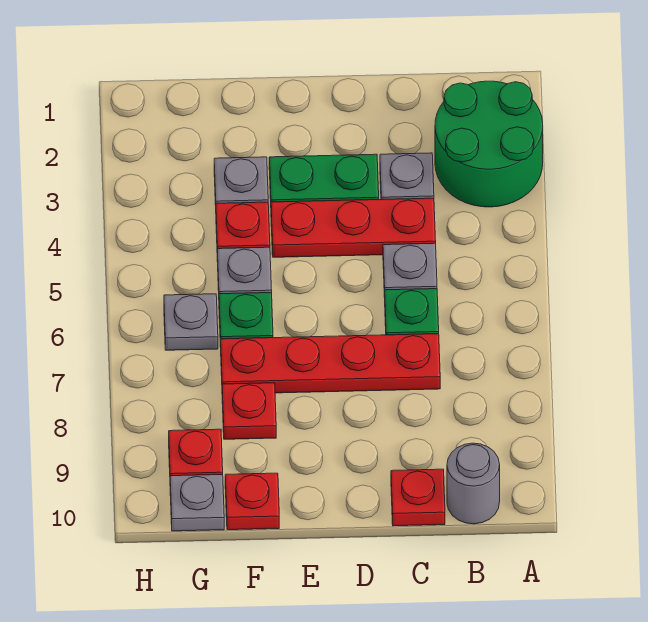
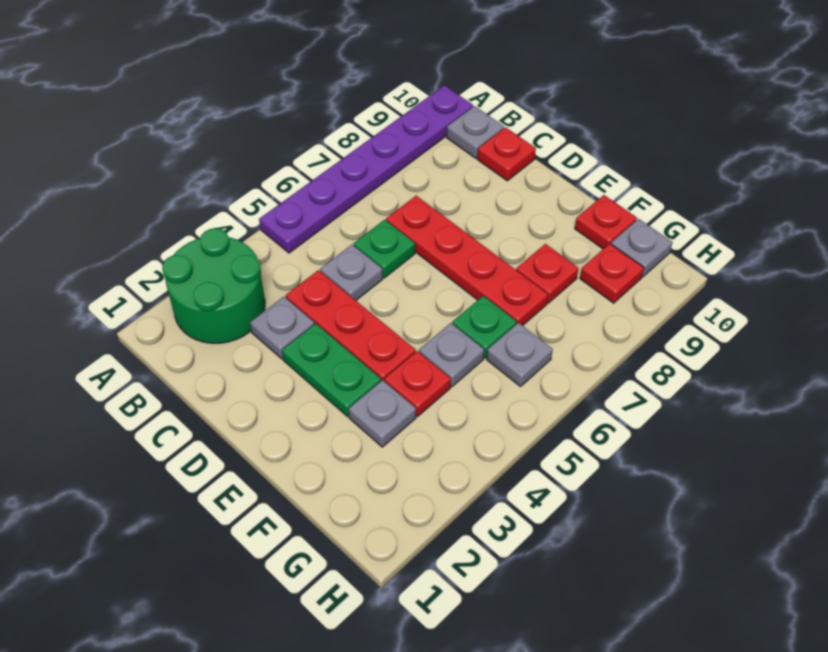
none -> purple plate A5:A10 level 1
grey round brick B10 level 1 -> grey plate B10 level 1

